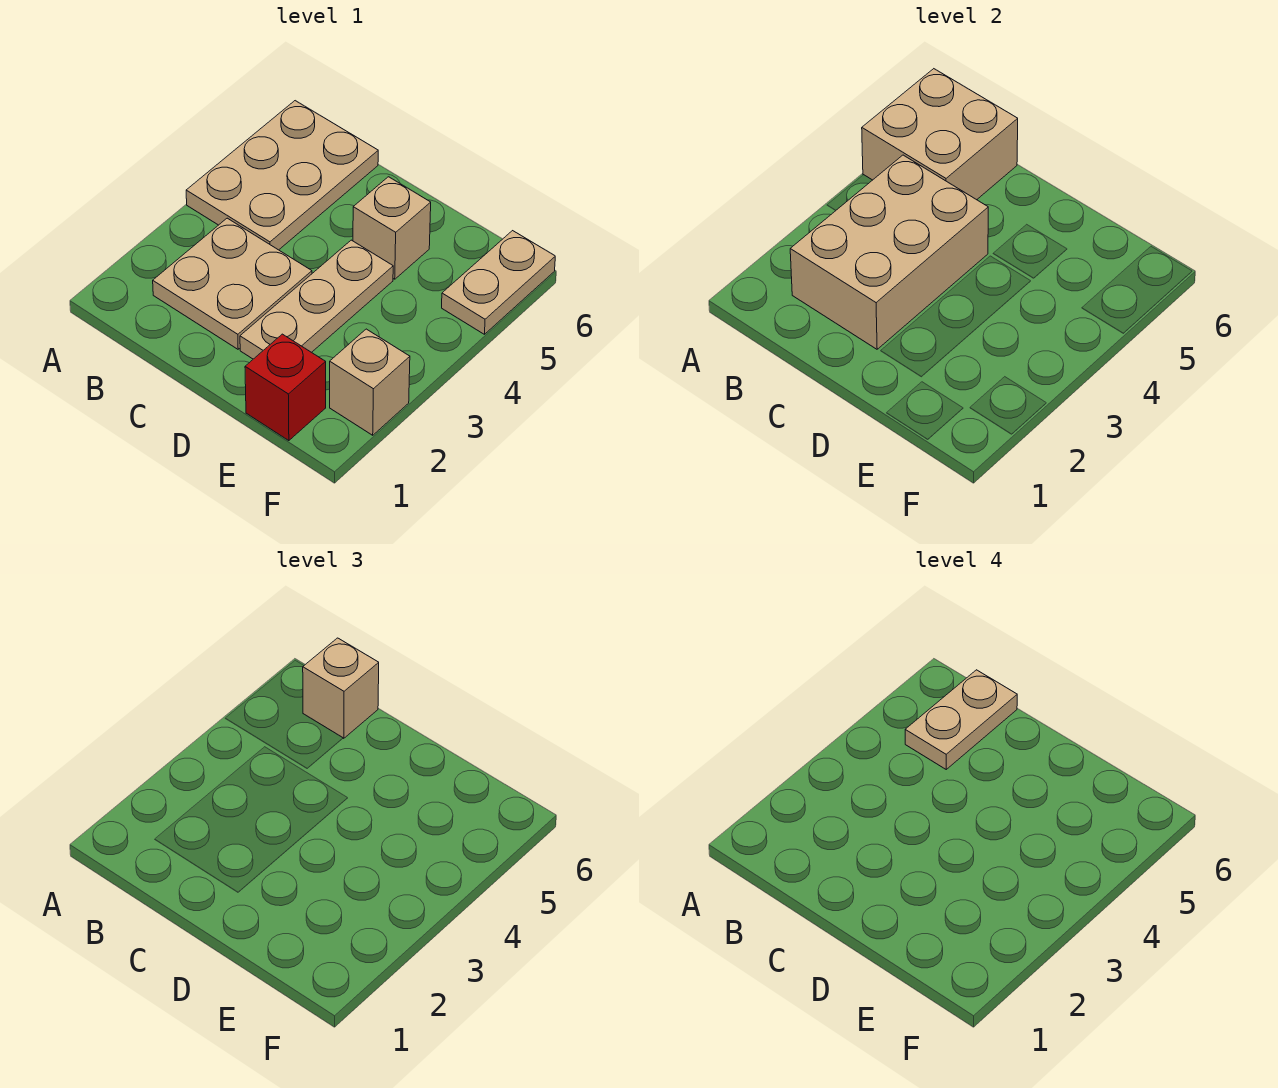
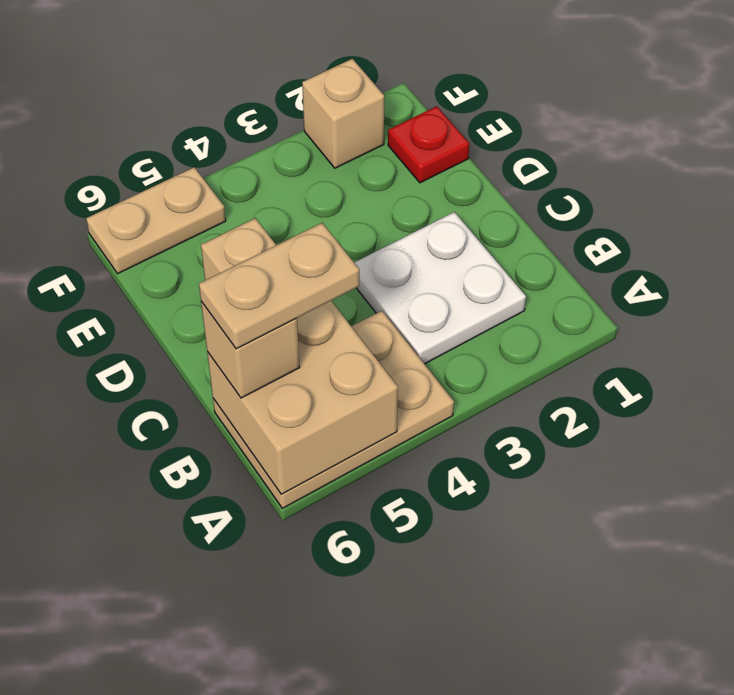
tan plate B2:C3 level 1 -> white plate B2:C3 level 1
tan brick B2:C4 level 2 -> none
tan plate D2:D4 level 1 -> none
red brick E1 level 1 -> red plate E1 level 1

